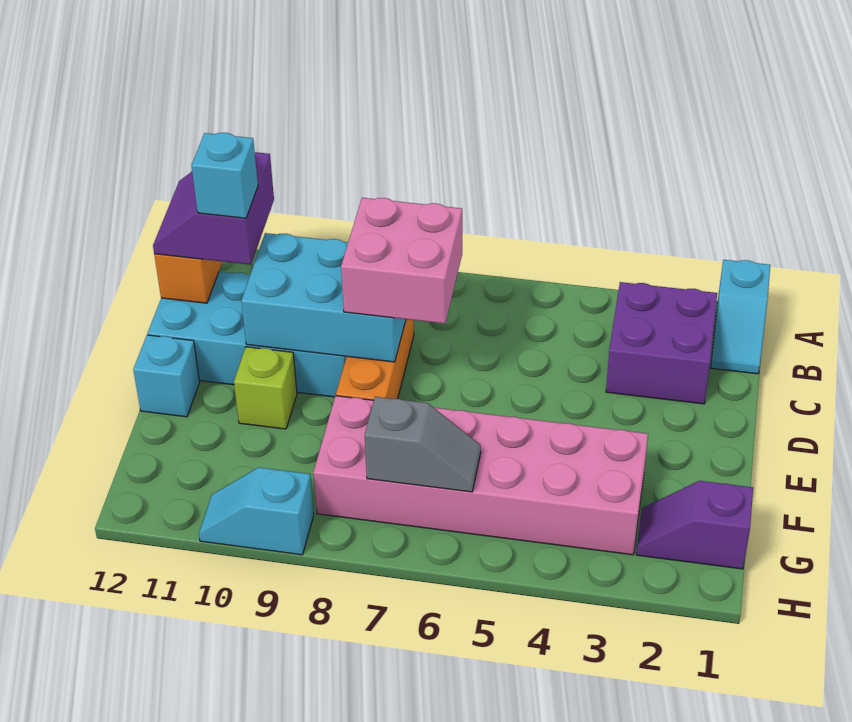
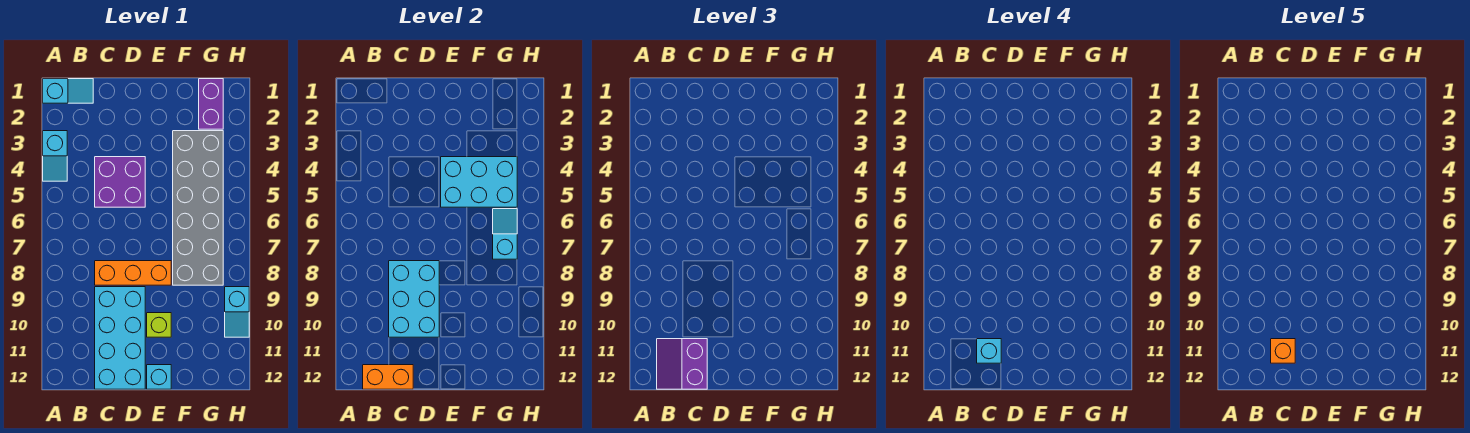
none -> cyan slope A3:A4 level 1 top 3
purple brick B2:C3 level 1 -> purple brick C4:D5 level 1
purple slope B11:C12 level 3 top 11 -> purple slope B11:C12 level 3 top C
pink brick C7:D8 level 3 -> none
none -> orange brick C11 level 5
none -> cyan brick E4:G5 level 2
pink brick F3:G8 level 1 -> grey brick F3:G8 level 1
purple slope G1:G2 level 1 top 1 -> purple brick G1:G2 level 1
grey slope G6:G7 level 2 top 7 -> cyan slope G6:G7 level 2 top 7

